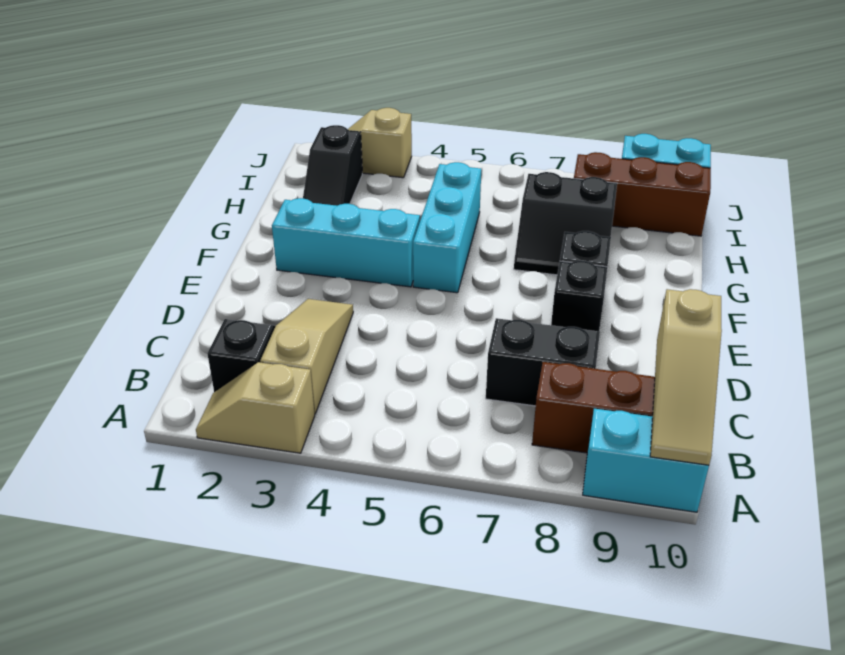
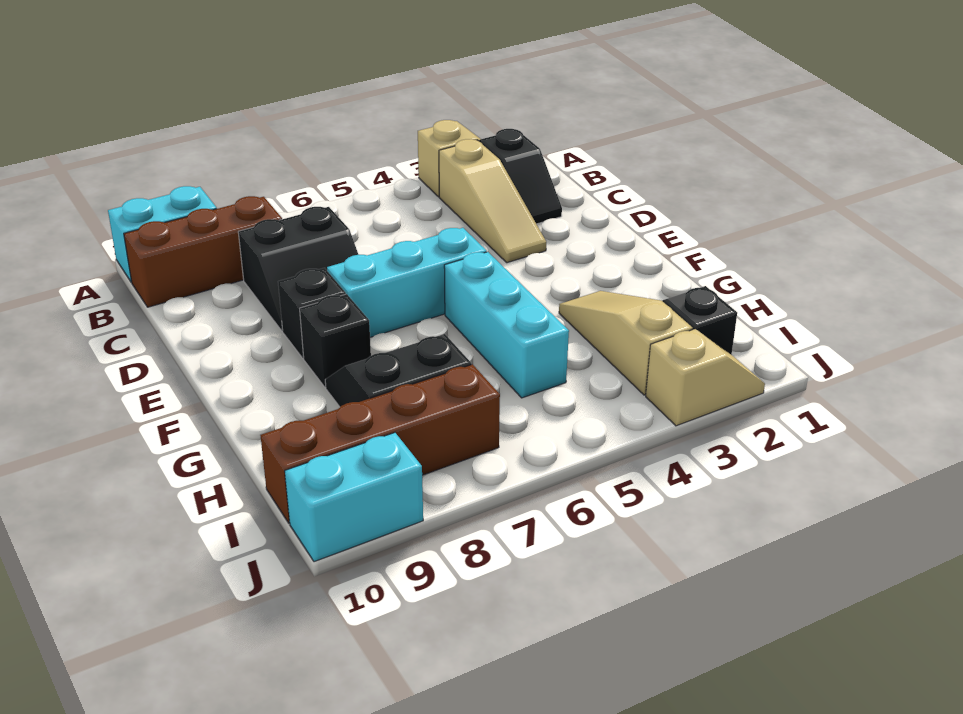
tan slope A10:C10 level 2 top C -> tan slope G3:I3 level 1 top I
cyan brick F2:F4 level 1 -> cyan brick E5:E7 level 1
brown brick I8:I10 level 1 -> brown brick I7:I10 level 1

